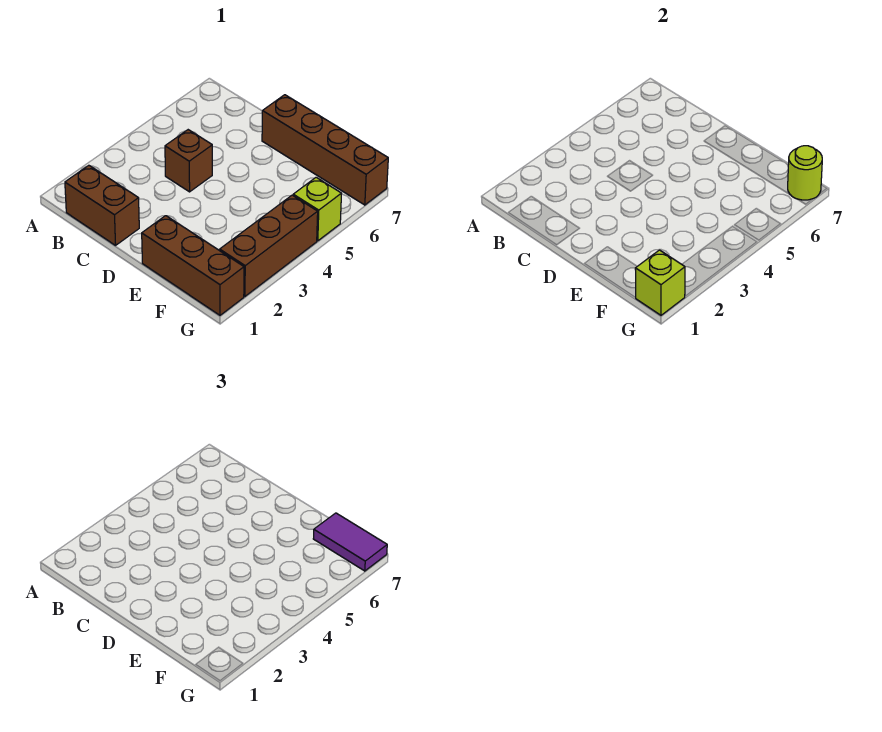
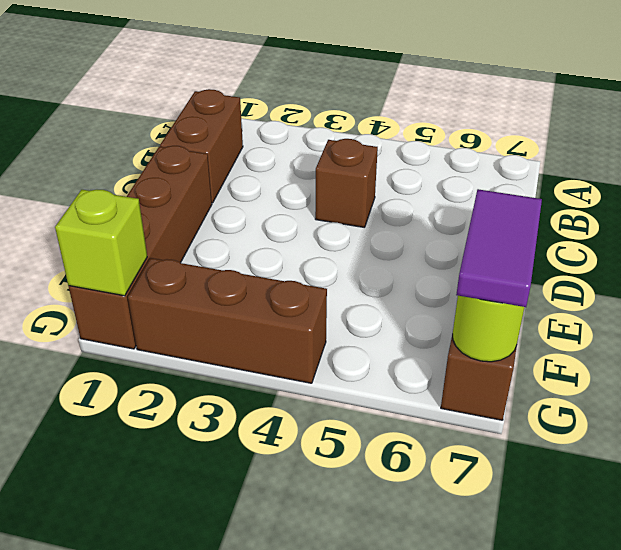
brown brick E1:G1 level 1 -> brown brick D1:G1 level 1
lime brick G5 level 1 -> none

